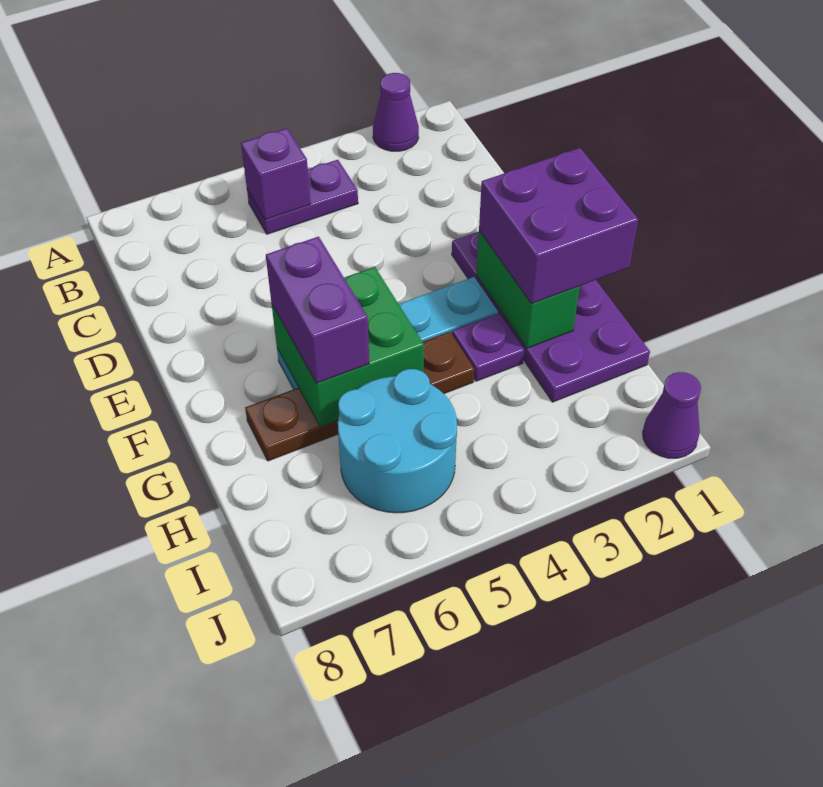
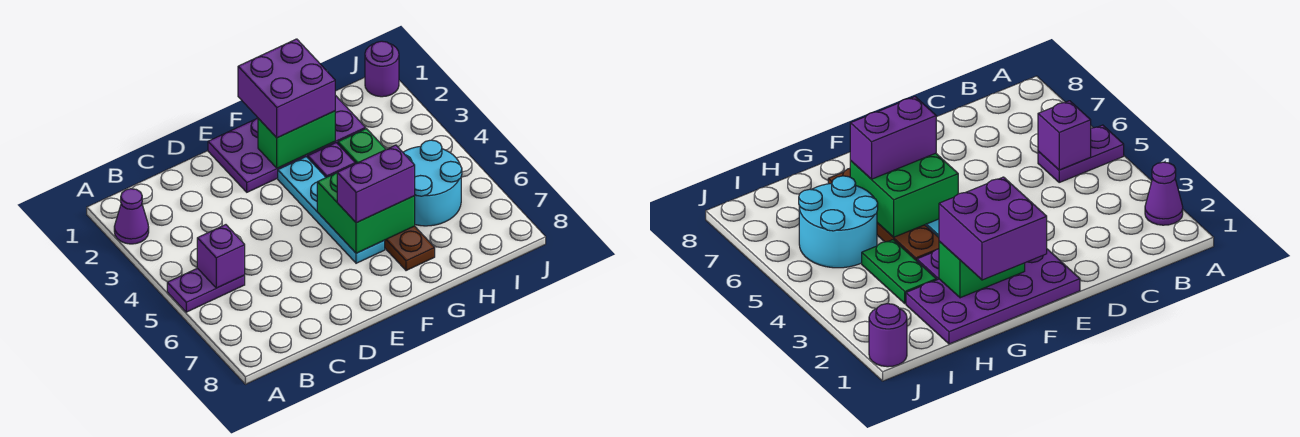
purple plate B4:B5 level 1 -> purple plate A5:B5 level 1
none -> green plate H3:H4 level 1
purple cone J1 level 1 -> purple round brick J1 level 1

